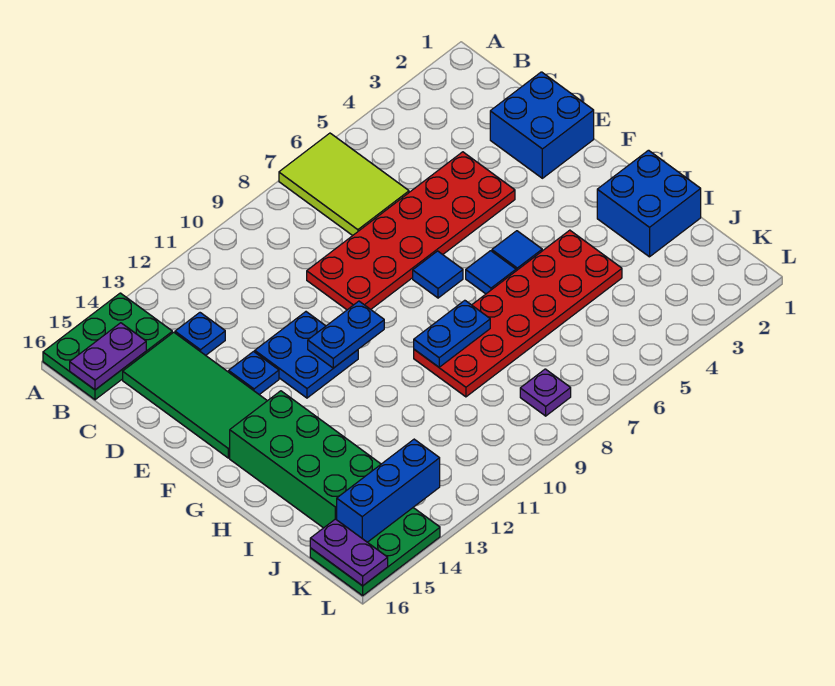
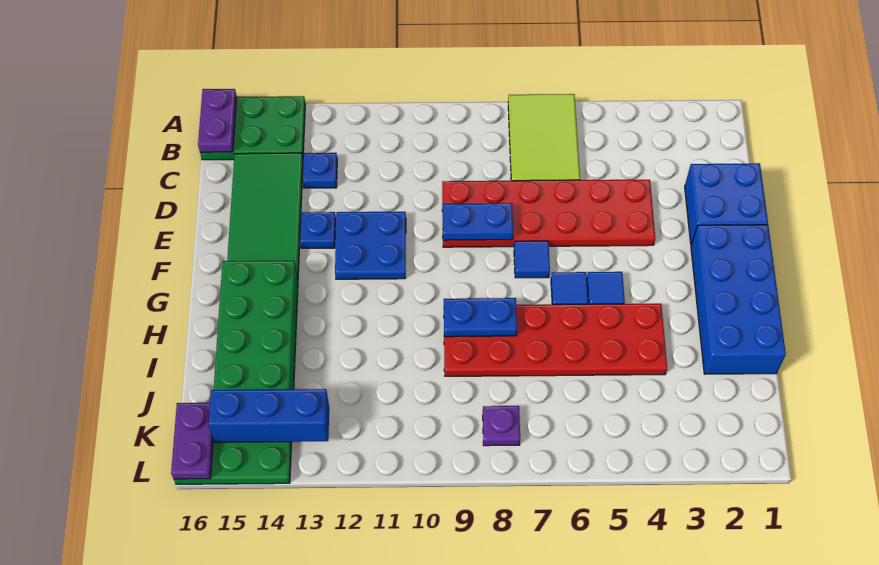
purple plate B15:B16 level 2 -> purple plate A16:B16 level 2
blue plate F10:F11 level 2 -> blue plate E8:E9 level 2
blue brick H1:I2 level 1 -> blue brick F1:I2 level 1

